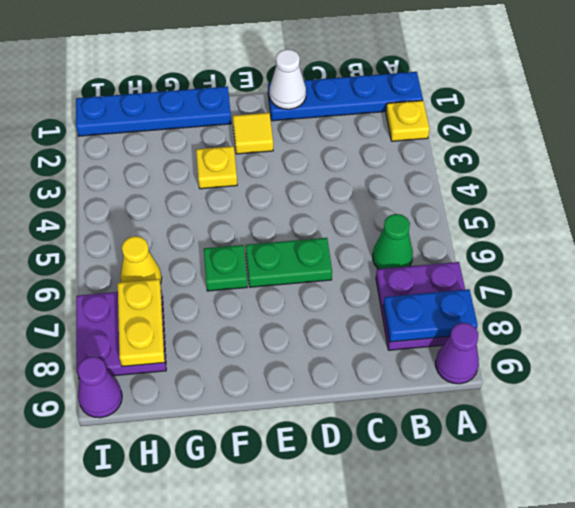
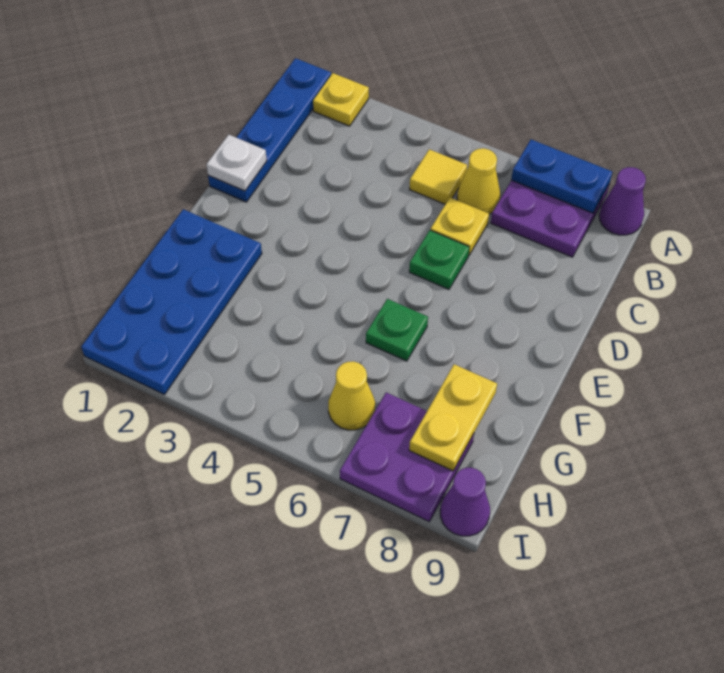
blue plate A8:B8 level 2 -> blue plate A7:A8 level 2
green cone B6 level 1 -> yellow cone B6 level 1
white cone D1 level 2 -> white plate D1 level 2
green plate D6:E6 level 1 -> green plate D6 level 1
yellow tile E2 level 1 -> yellow tile B5 level 1
blue plate F1:I1 level 1 -> blue plate F1:I2 level 1
yellow plate F3 level 1 -> yellow plate C6 level 1
yellow plate H7:H8 level 2 -> yellow plate G8:H8 level 2

